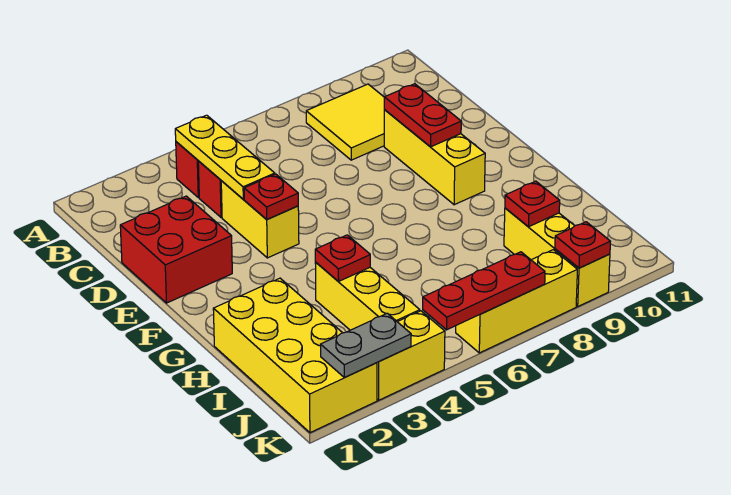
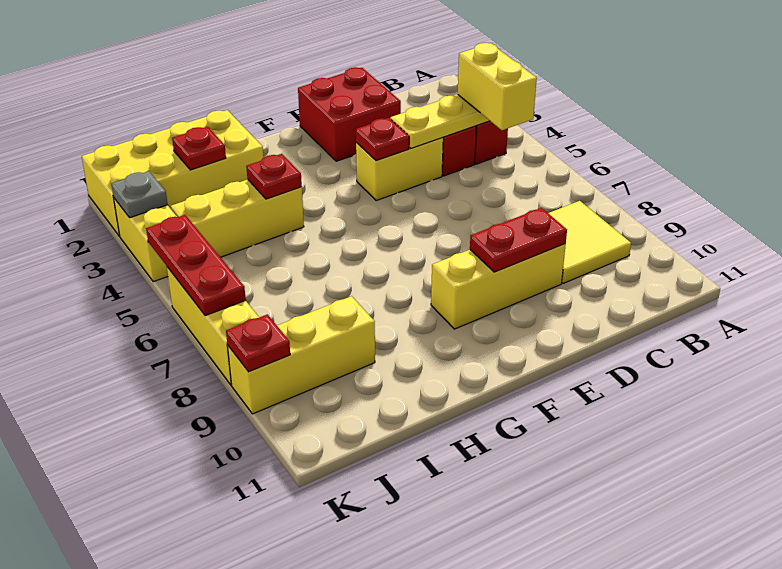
none -> yellow brick B4:B5 level 3
red plate I9 level 2 -> red plate I2 level 2
grey plate K2:K3 level 2 -> grey plate K3 level 2

